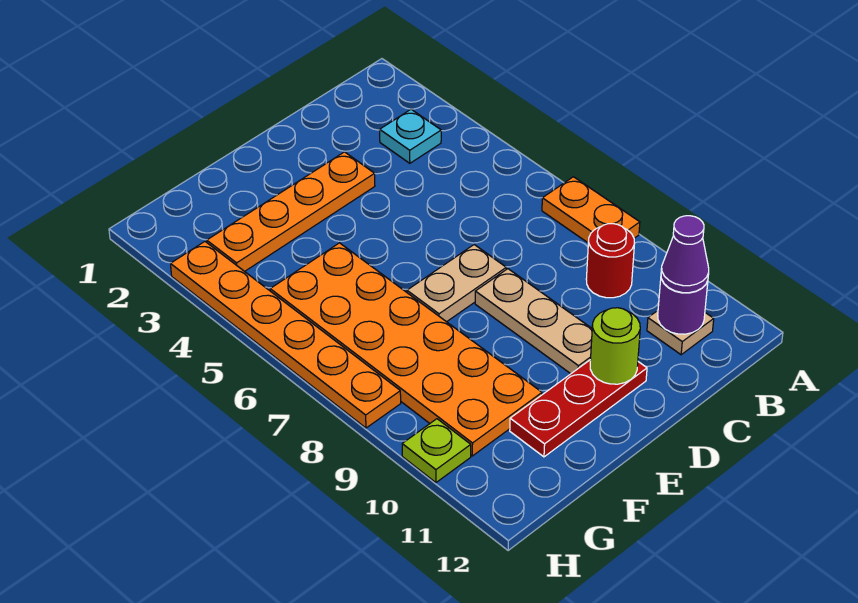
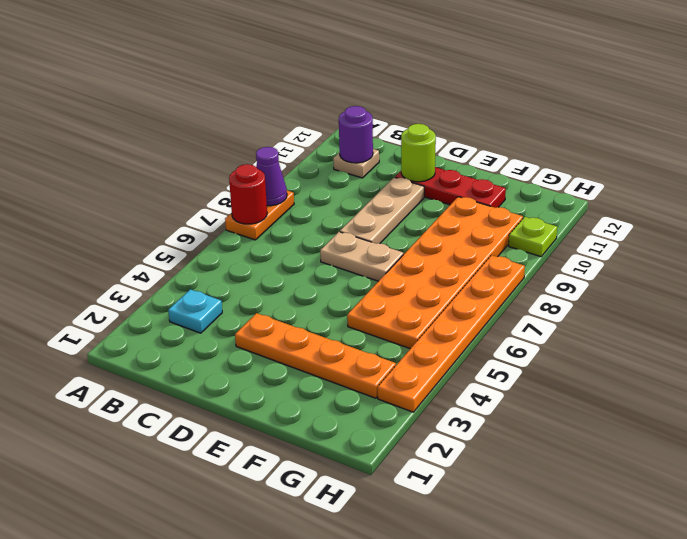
red round brick B9 level 1 -> red round brick A7 level 2
purple cone B11 level 3 -> purple cone A8 level 2

